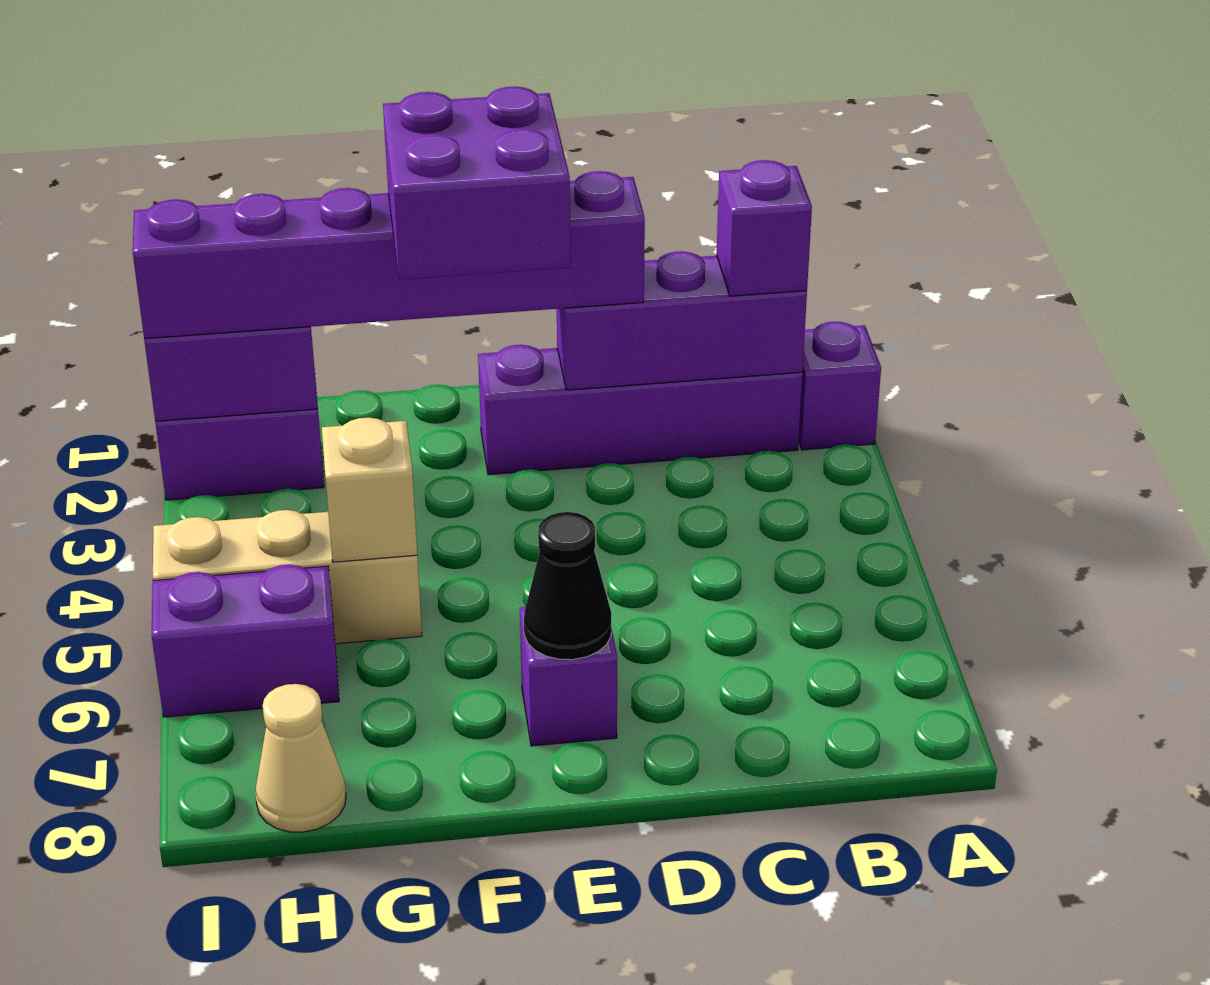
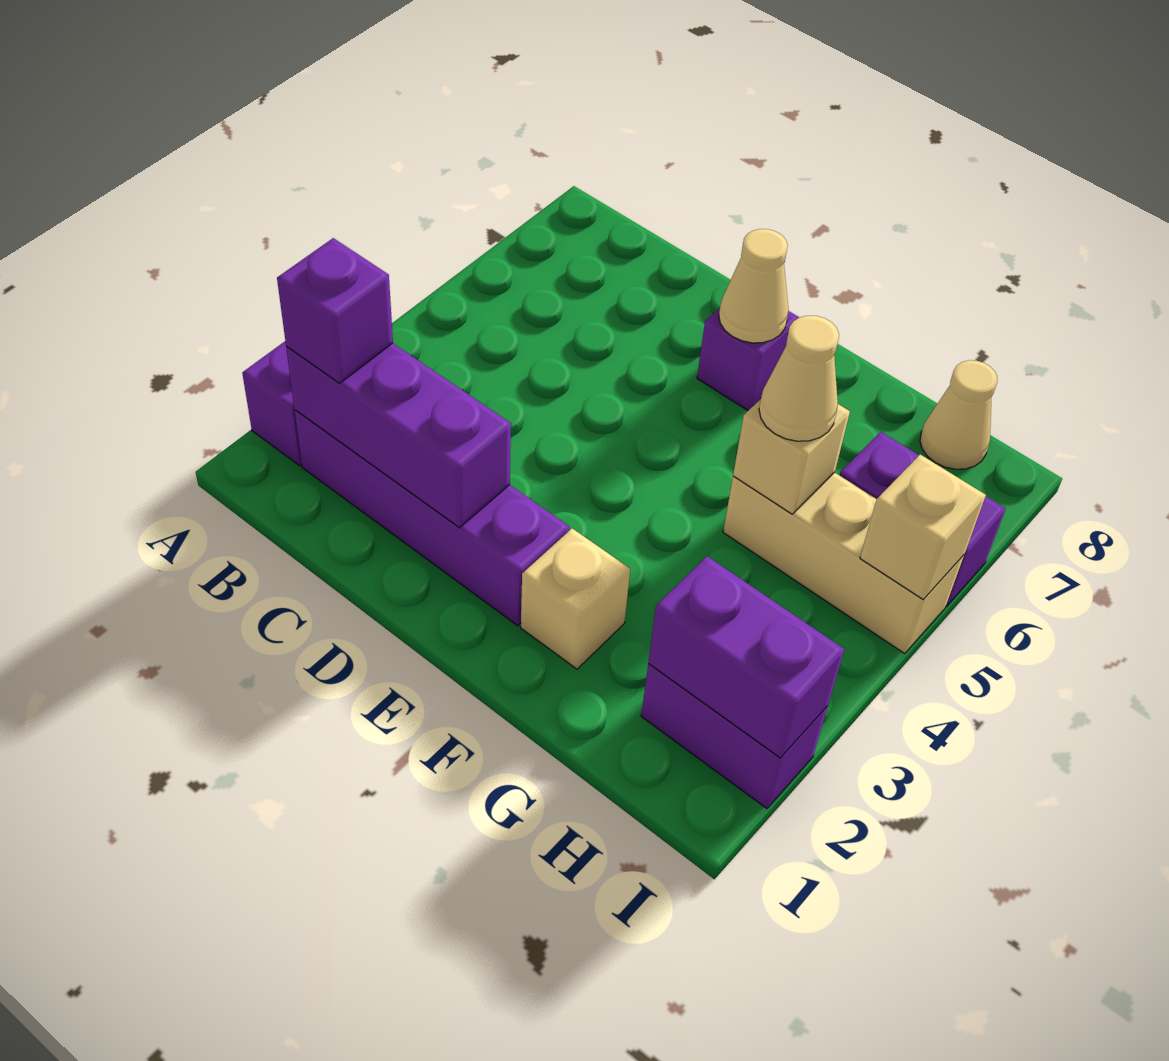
purple brick D2:I2 level 3 -> none
purple brick E2:F3 level 4 -> none
black cone E7 level 2 -> tan cone E7 level 2
none -> tan brick F2 level 1
none -> tan cone G5 level 3
none -> tan brick I5 level 2

